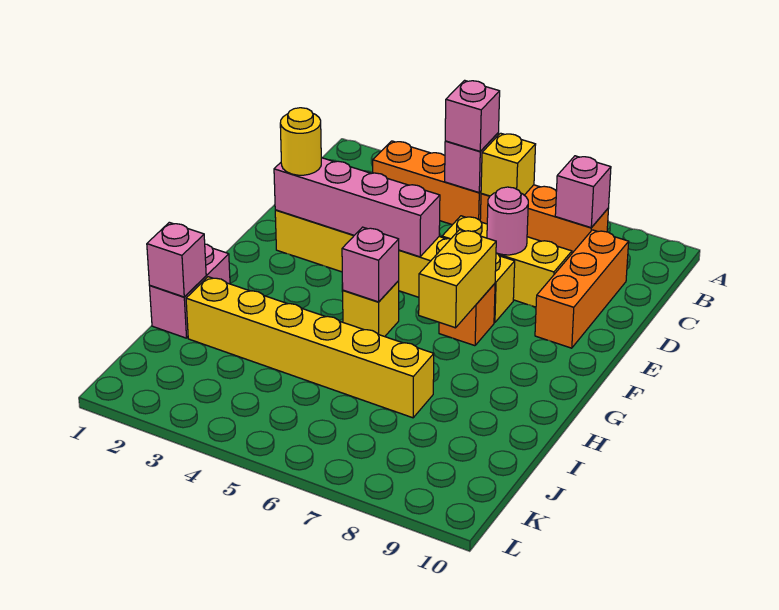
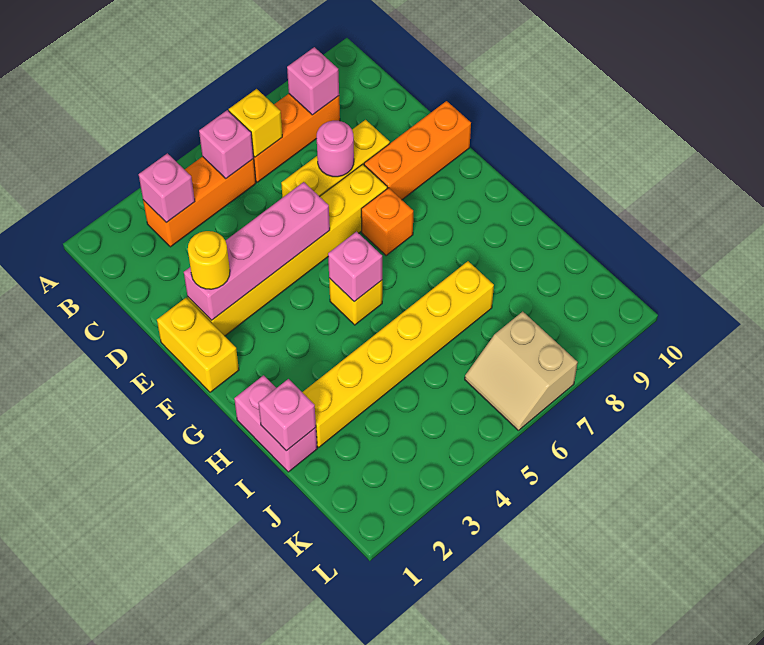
pink brick B5 level 3 -> pink brick B3 level 2
orange brick C9:E9 level 1 -> orange brick E8:E10 level 1
yellow brick F7:G7 level 2 -> yellow brick E1:F1 level 1
none -> tan slope K6:L7 level 1 top 7

